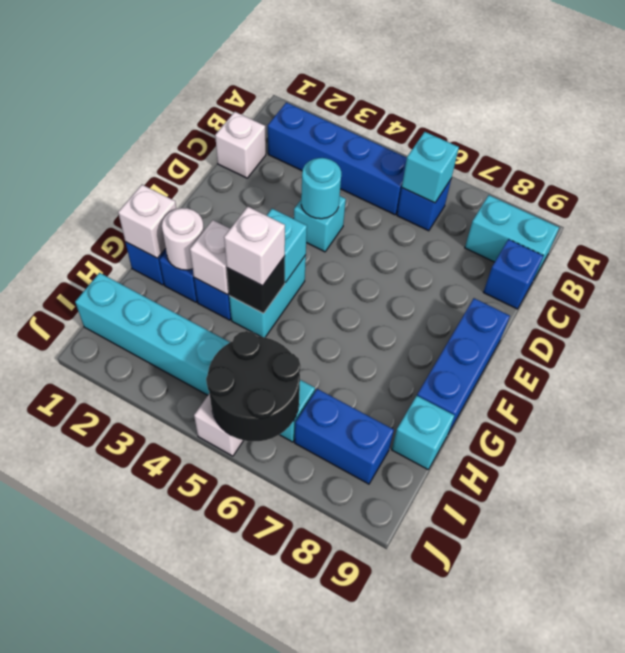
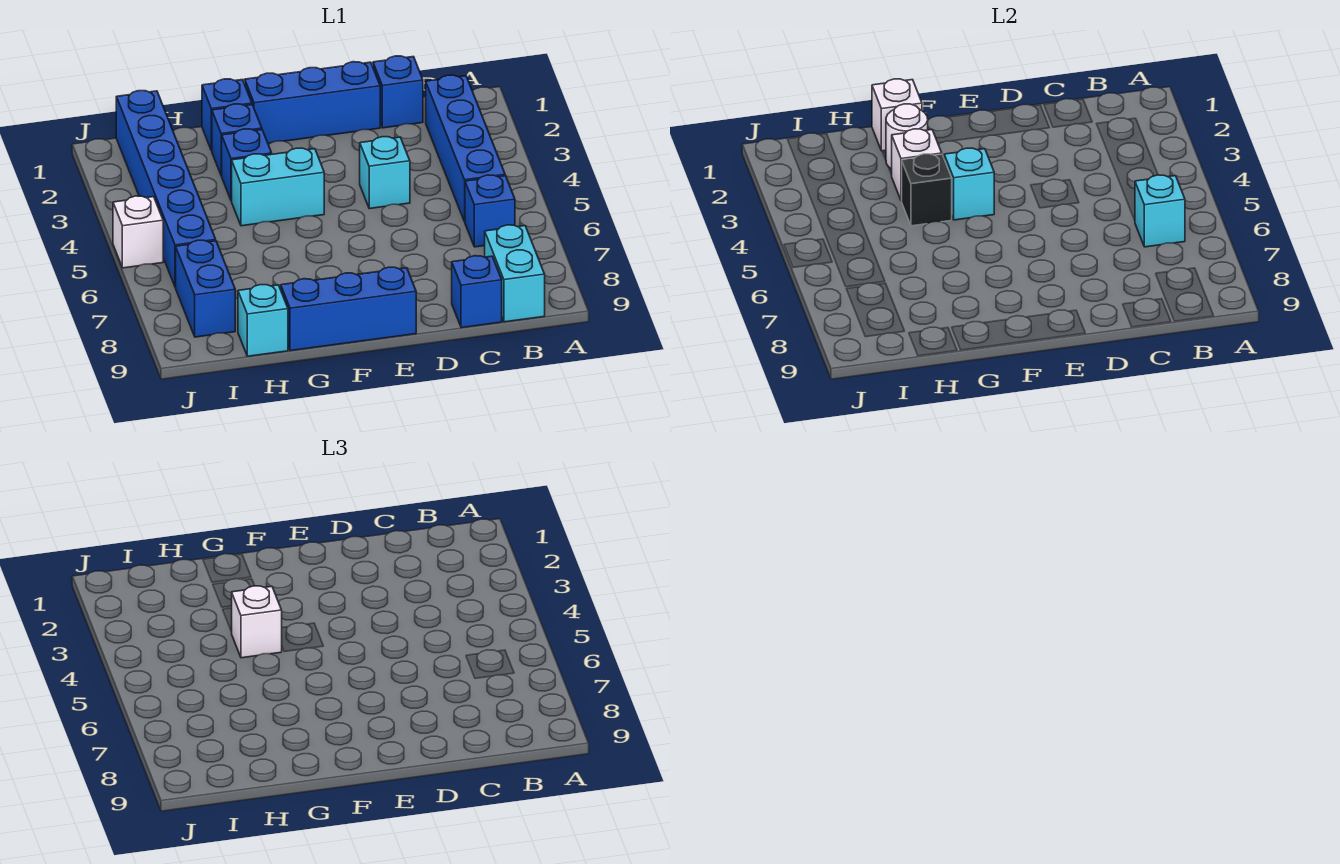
white brick C1 level 1 -> blue brick C1 level 1
none -> blue brick D1:F1 level 1
cyan round brick D4 level 2 -> none
cyan brick I1:I6 level 1 -> blue brick I1:I6 level 1
black round brick I5:J6 level 2 -> none

